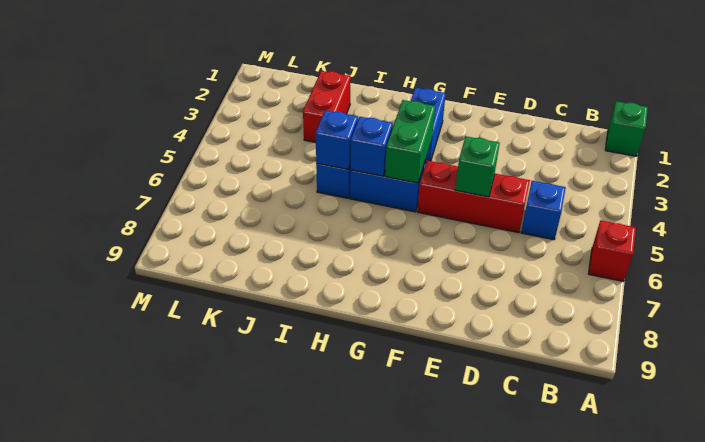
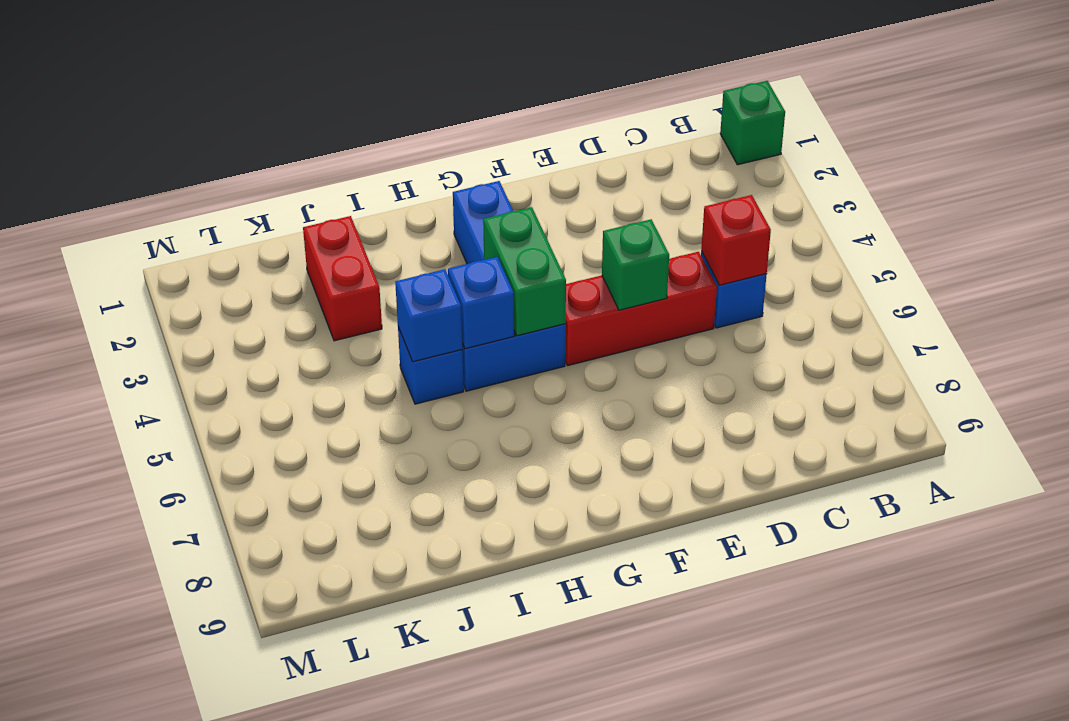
red brick A6 level 1 -> red brick C5 level 2

